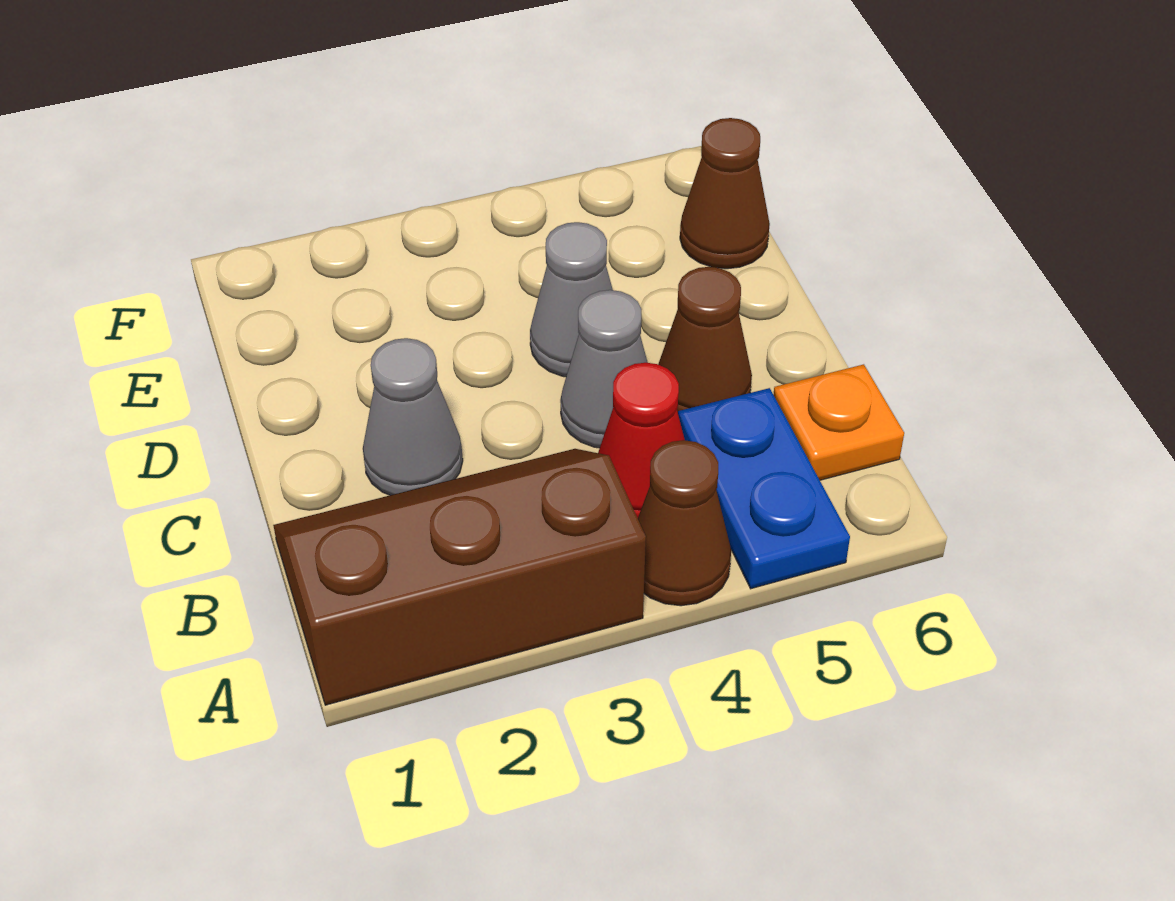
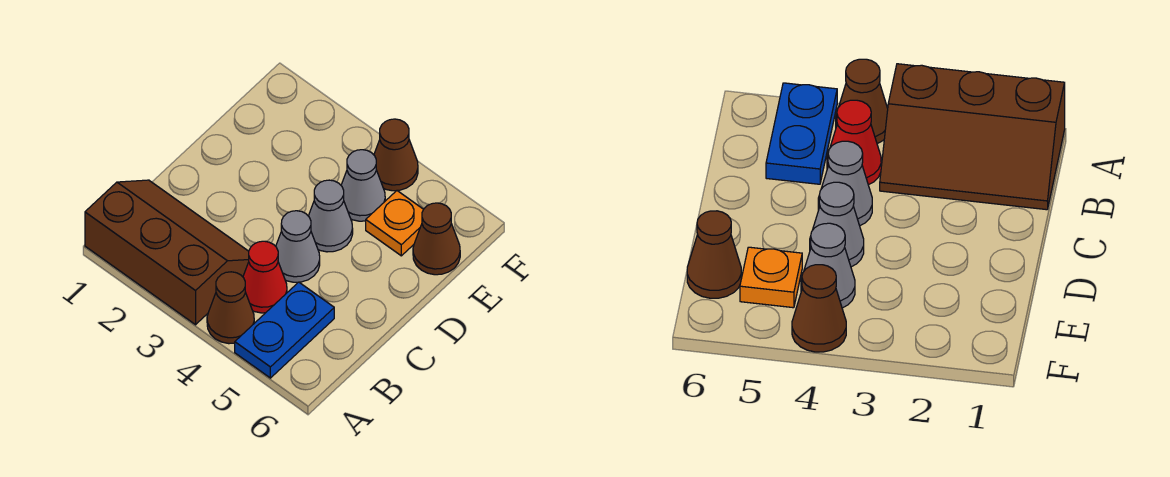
orange plate B6 level 1 -> orange plate E5 level 1
grey cone C2 level 1 -> grey cone E4 level 1
brown cone C5 level 1 -> brown cone F4 level 1

